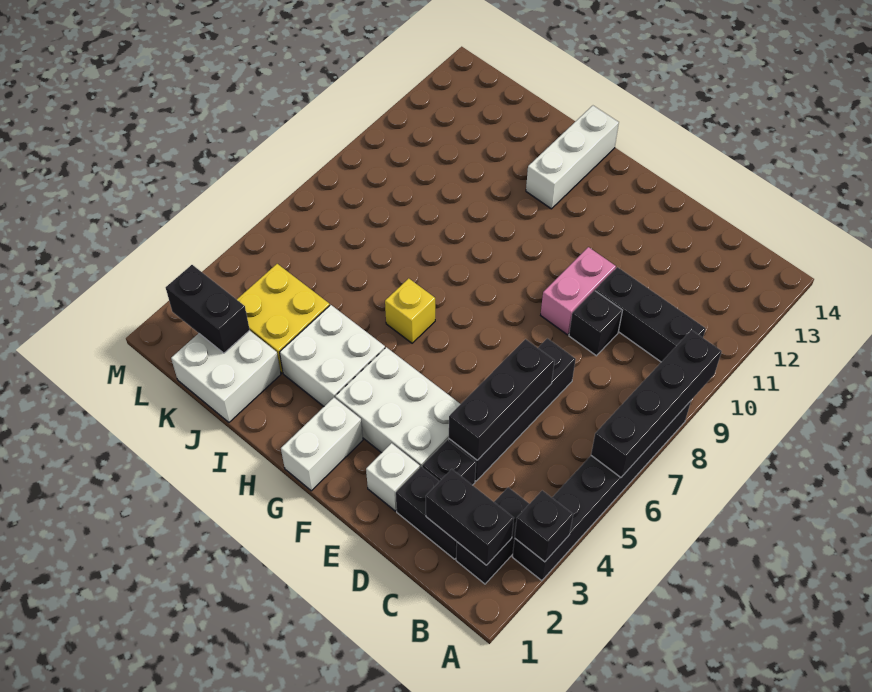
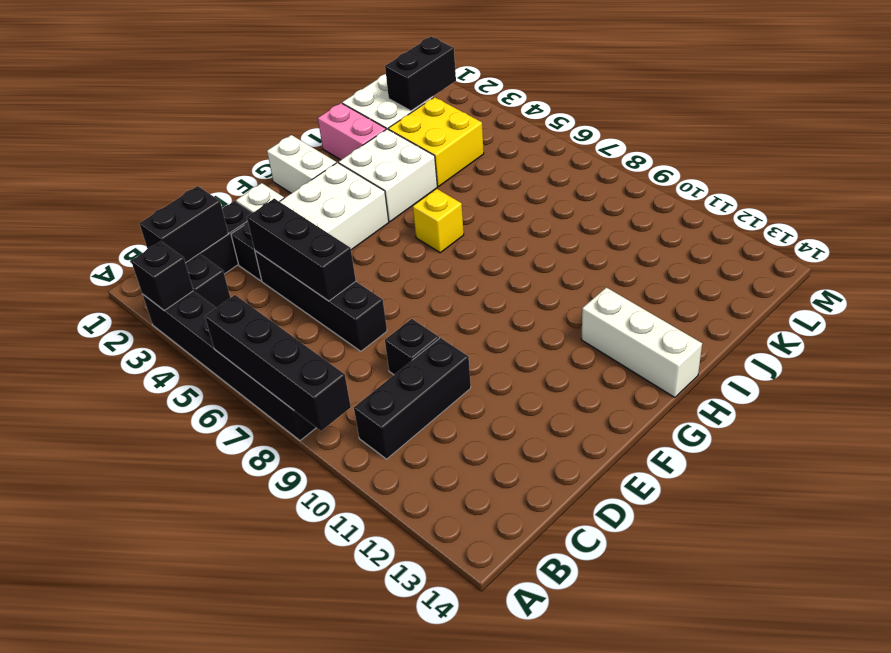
pink brick E9:E10 level 1 -> pink brick I1:I2 level 1

